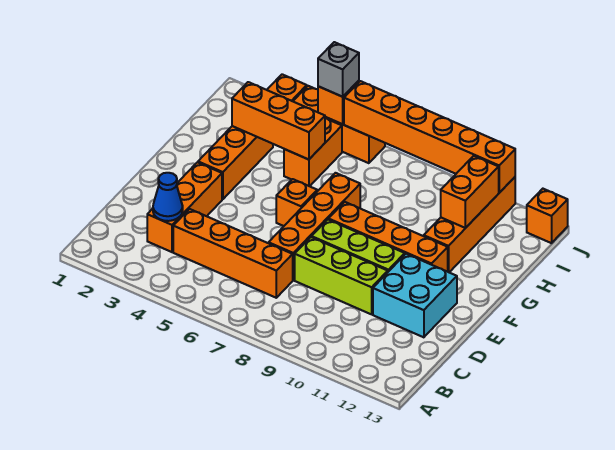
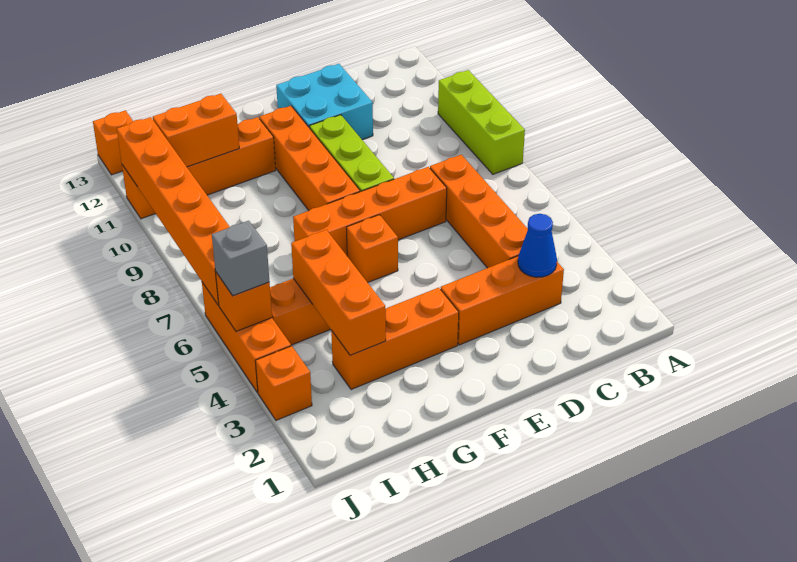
lime brick D8:D10 level 1 -> lime brick A8:A10 level 1

